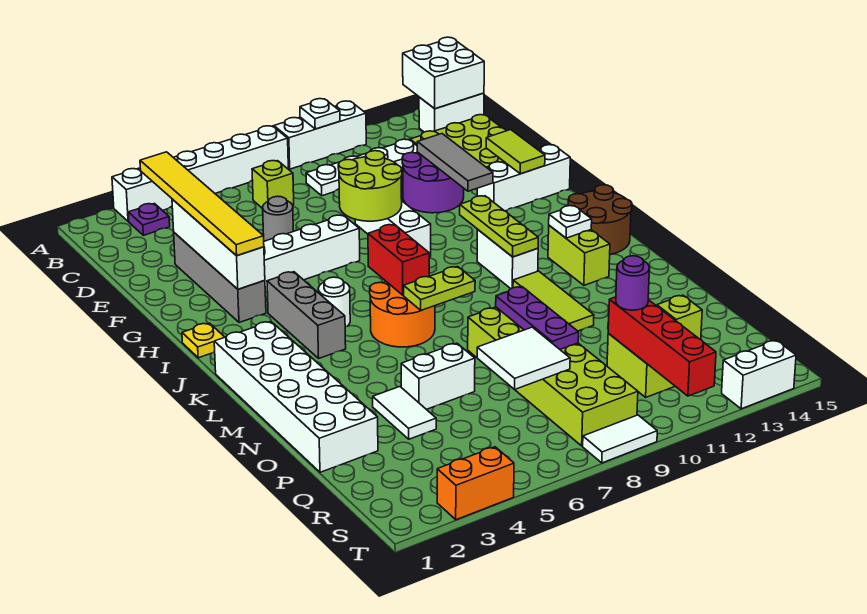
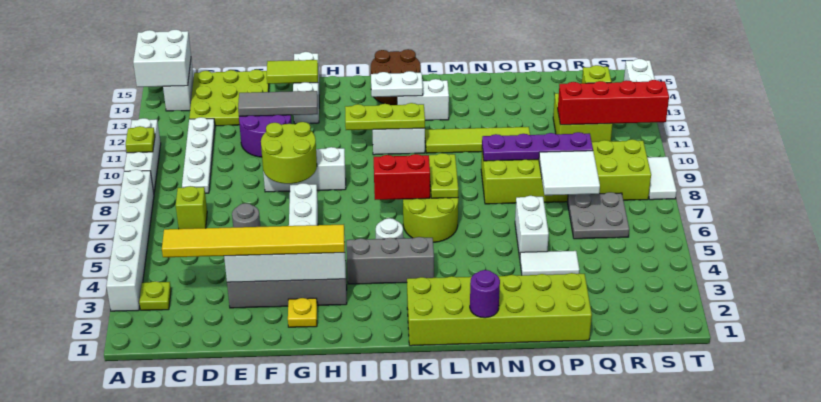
white plate A10 level 2 -> lime plate A10 level 2
purple plate B3 level 1 -> lime plate B3 level 1
yellow plate I1 level 1 -> yellow plate G2 level 1
white brick K1:P2 level 1 -> lime brick K1:P2 level 1
orange round brick K6:L7 level 1 -> lime round brick K6:L7 level 1
lime brick K13:L13 level 1 -> white brick K13:L13 level 1
white plate K13 level 2 -> white plate J13:K13 level 2
lime tile L11:N11 level 1 -> lime tile L11:O11 level 1
purple plate N9:P9 level 2 -> purple plate N9:Q9 level 2
none -> grey plate Q6:R7 level 1
purple round brick Q11 level 3 -> purple round brick M1 level 2
orange brick T3:T4 level 1 -> none

